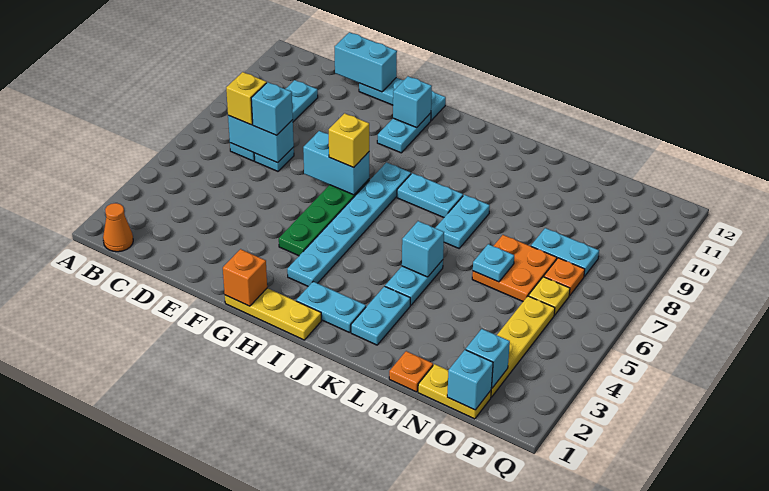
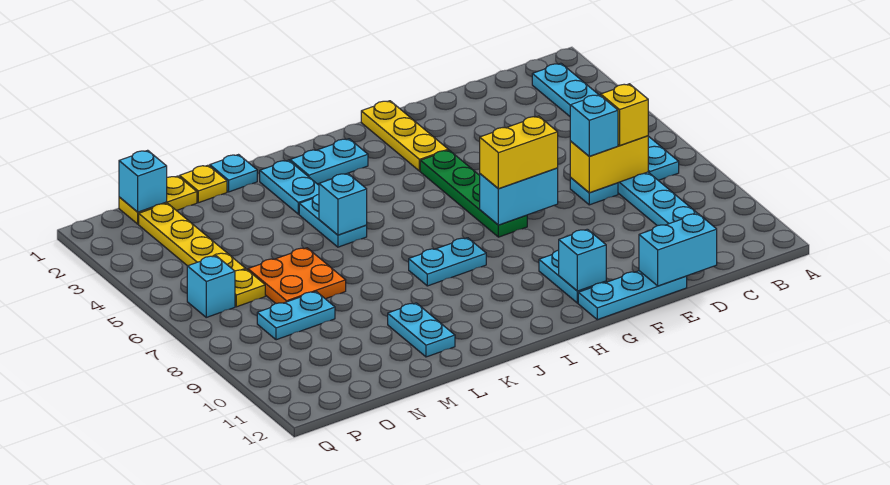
orange cone B1 level 1 -> none
cyan brick C7:D7 level 2 -> yellow brick C7:D7 level 2
yellow plate G1:I1 level 1 -> yellow plate G1:G3 level 1
orange brick G1 level 2 -> none
yellow brick G7 level 3 -> yellow brick F7:G7 level 3
cyan plate H3:H8 level 1 -> cyan plate B2:B7 level 1
cyan plate K7:K8 level 1 -> cyan plate L10:L11 level 1
orange plate M1 level 1 -> yellow plate M1 level 1
cyan plate M6 level 2 -> cyan plate L1 level 1
cyan brick O2 level 2 -> cyan brick P6 level 1
orange plate O7 level 1 -> none

